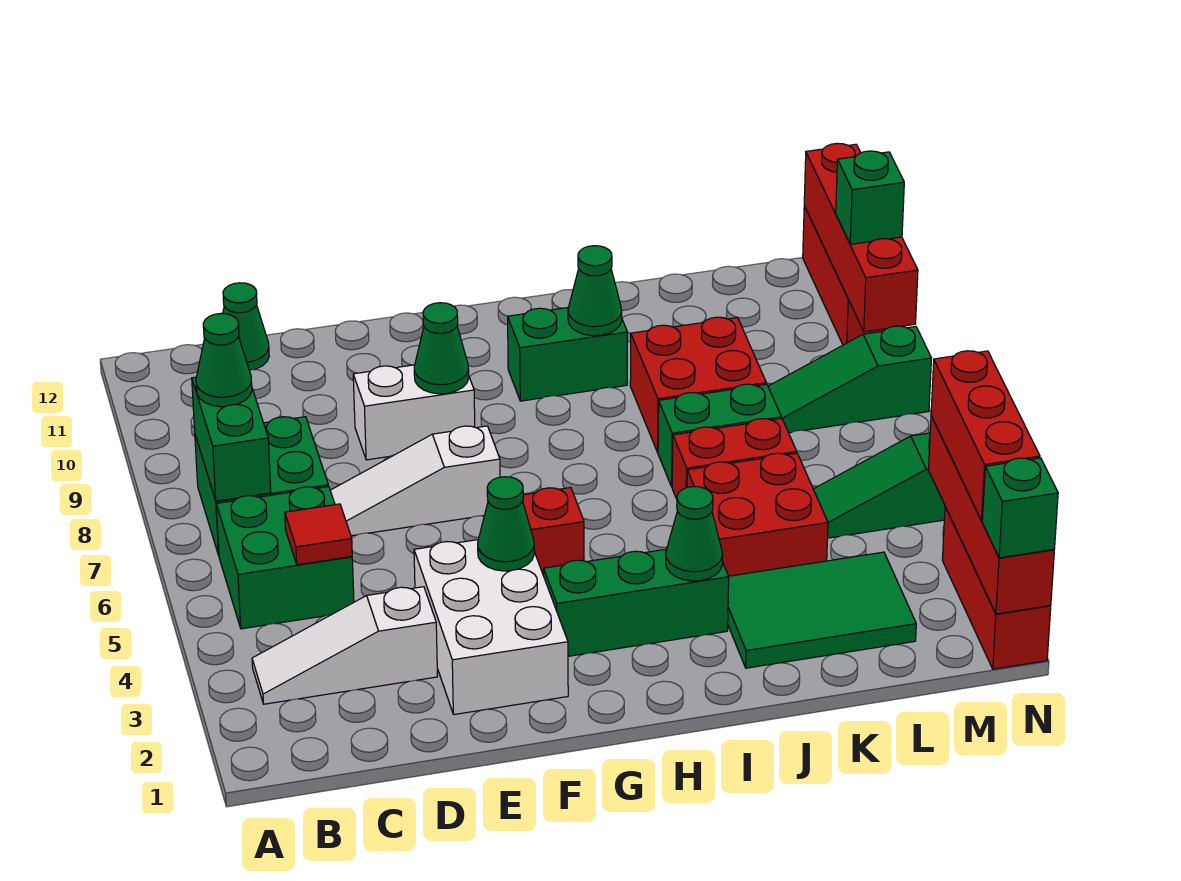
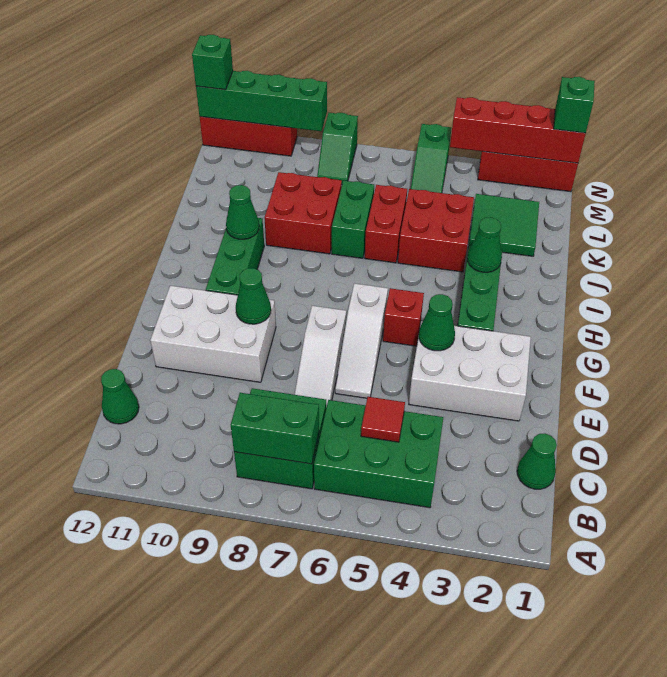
white slope B3:D3 level 1 top D -> white slope E6:G6 level 1 top G
green brick B5:C6 level 1 -> green brick B4:C6 level 1
green cone B8 level 3 -> green cone C1 level 1
white brick E9:F9 level 1 -> white brick E9:F11 level 1
green brick H10:I10 level 1 -> green brick G10:I10 level 1
green tile J2:L3 level 1 -> green tile K2:L3 level 1
green slope L8:N8 level 1 top N -> green slope M8:N8 level 1 top N
red brick N2:N4 level 3 -> none
red brick N9:N12 level 2 -> green brick N9:N12 level 2
green brick N10 level 3 -> green brick N12 level 3

